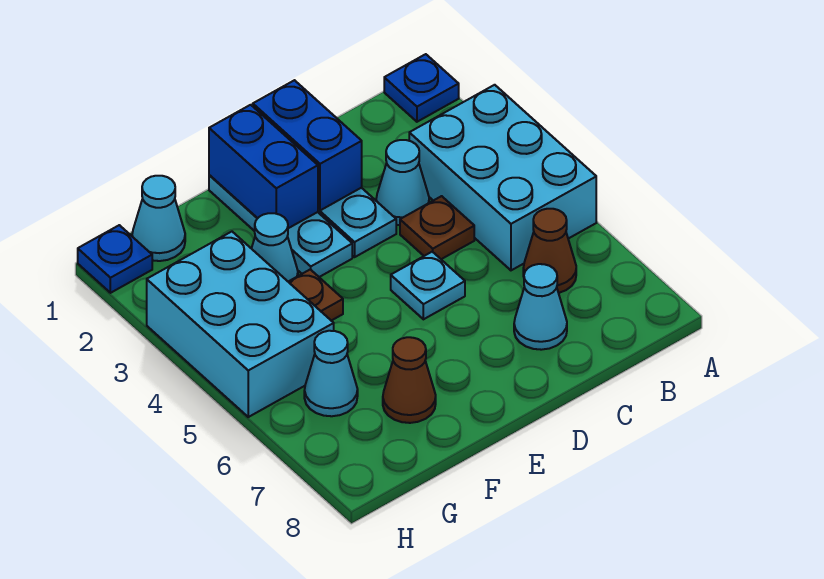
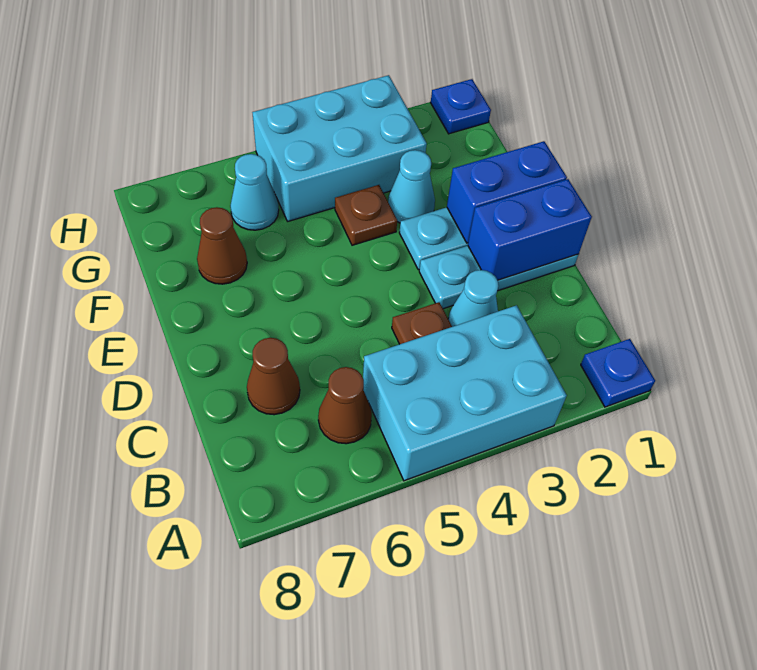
cyan cone C7 level 1 -> brown cone C7 level 1
cyan plate D5 level 1 -> none
cyan cone G1 level 1 -> none

